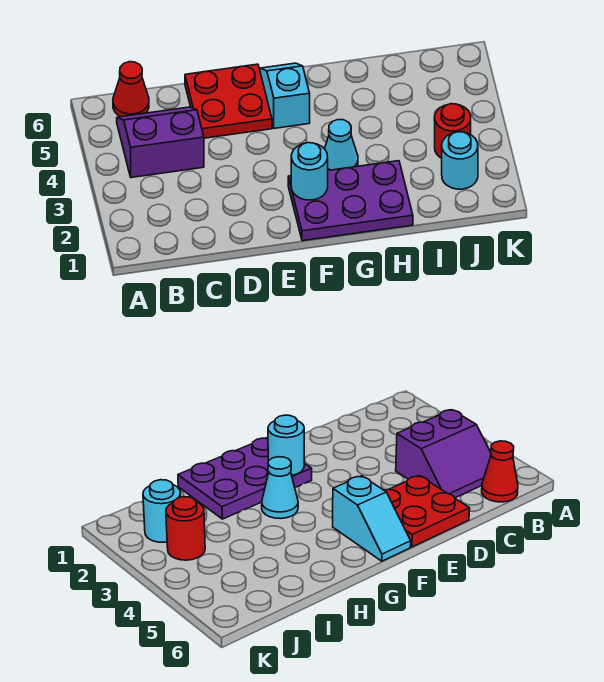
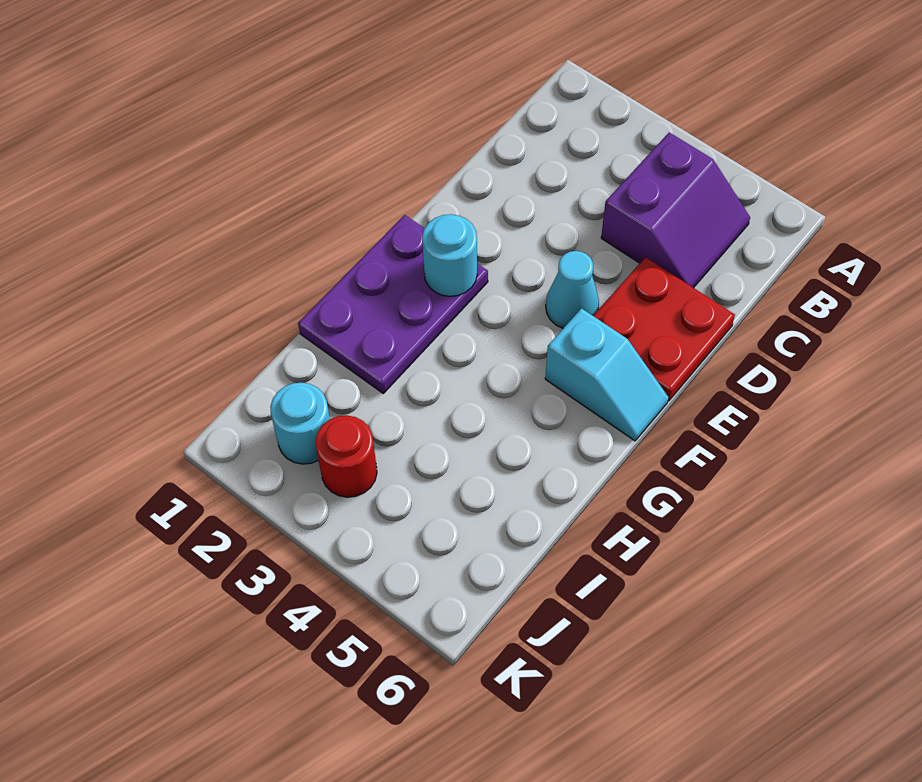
red cone B6 level 1 -> none
cyan cone G3 level 1 -> cyan cone E4 level 1

